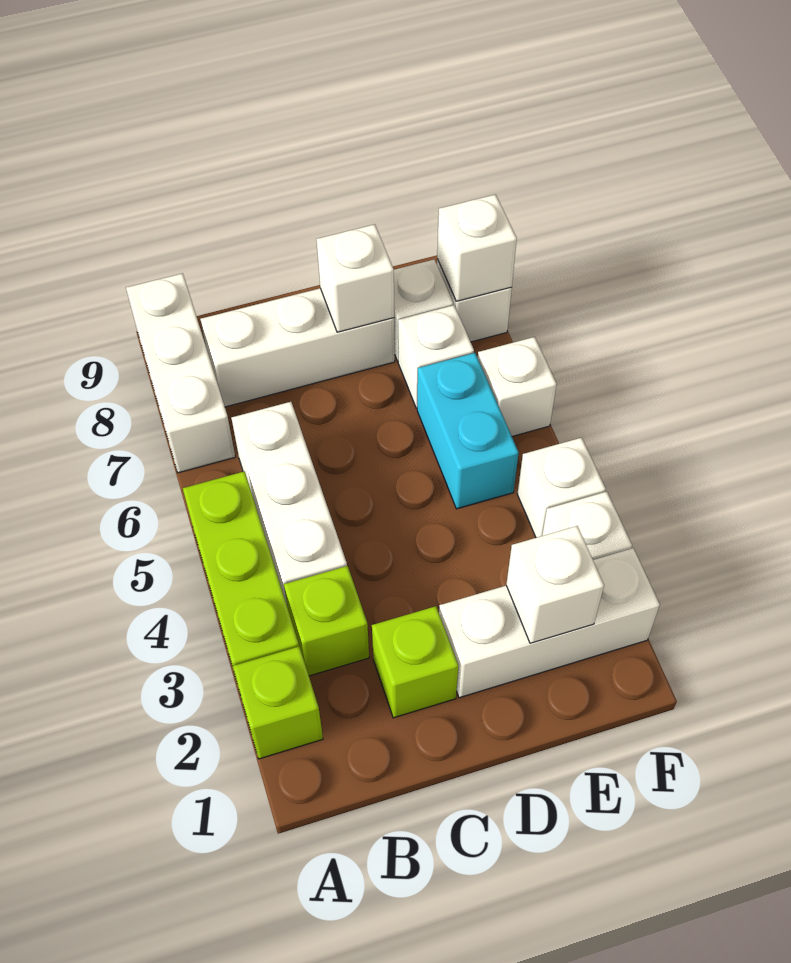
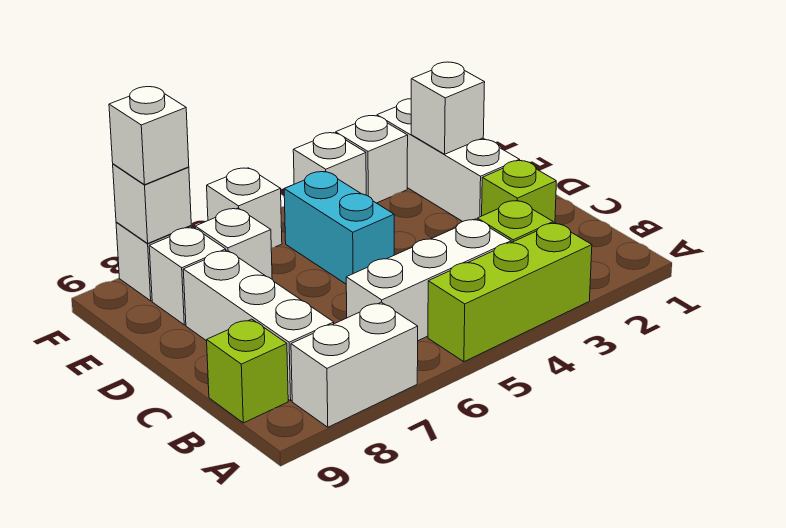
lime brick A2 level 1 -> lime brick B9 level 1
white brick A7:A9 level 1 -> white brick A7:A8 level 1
white brick D8 level 2 -> white brick F8 level 3
cyan brick E5:E6 level 1 -> cyan brick D5:E5 level 1

